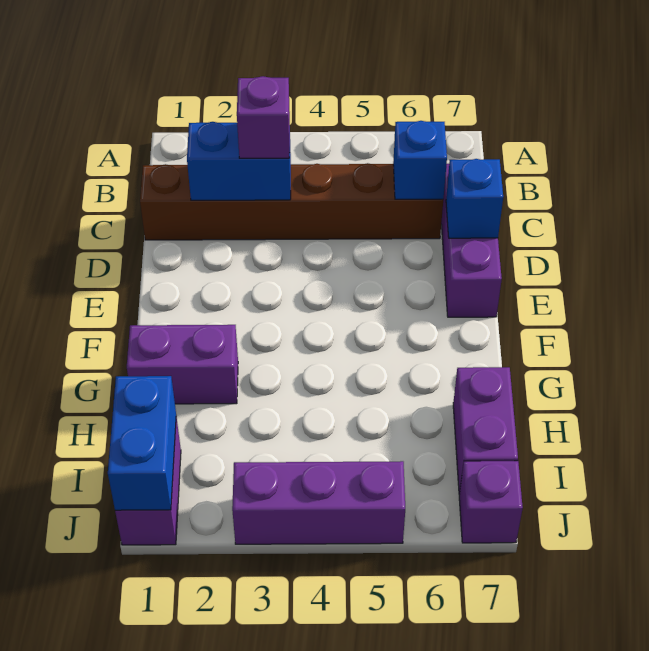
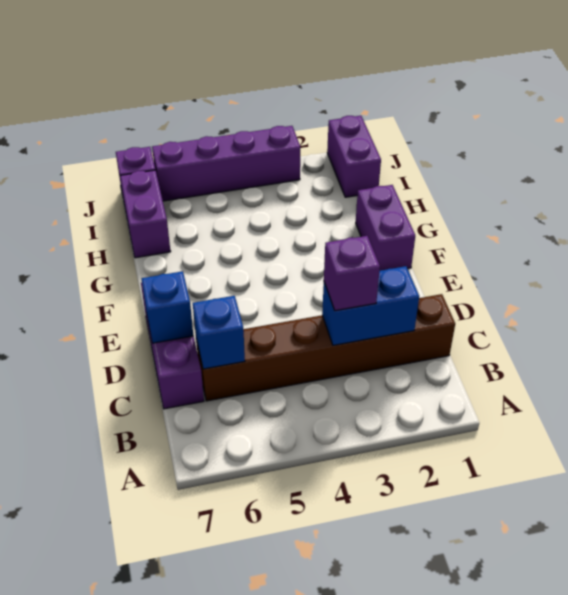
purple brick G1:G2 level 1 -> purple brick F1:G1 level 1
blue brick I1:J1 level 2 -> none
purple brick J3:J5 level 1 -> purple brick J3:J6 level 1

